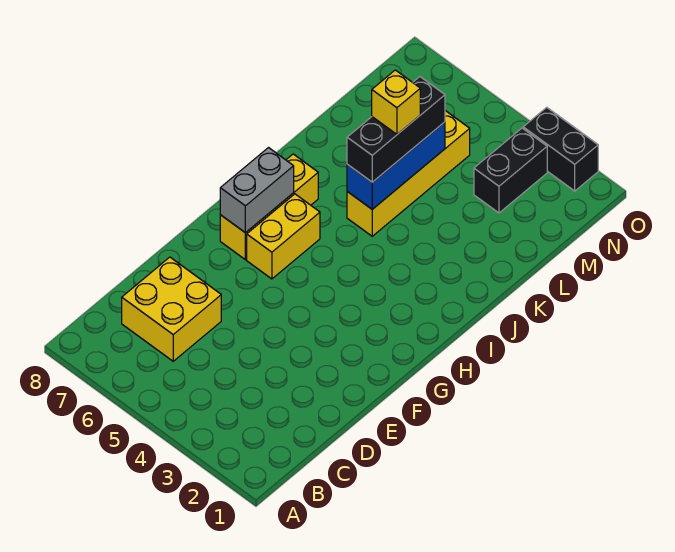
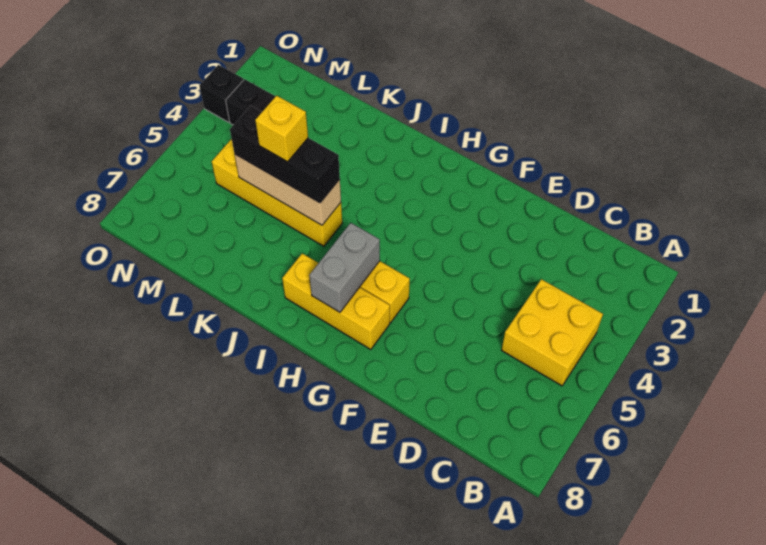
yellow brick C6:D7 level 1 -> yellow brick B4:C5 level 1
grey brick G7:H7 level 2 -> grey brick H6:H7 level 2
blue brick J5:L5 level 2 -> tan brick J5:L5 level 2
black brick O2:O3 level 1 -> black brick O3 level 1

